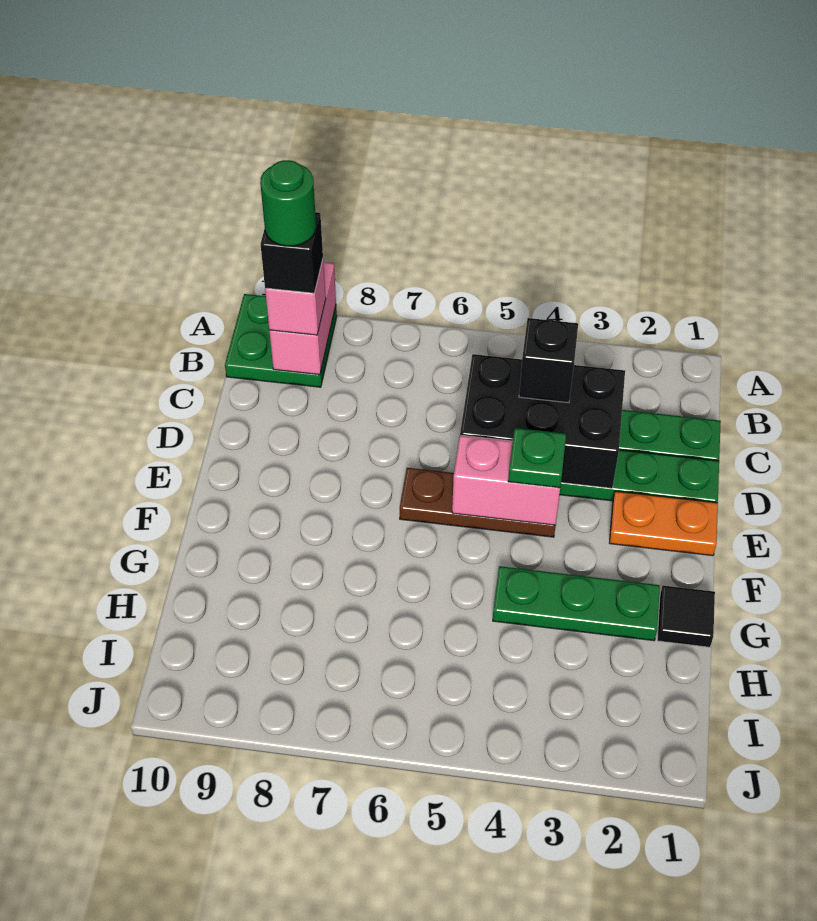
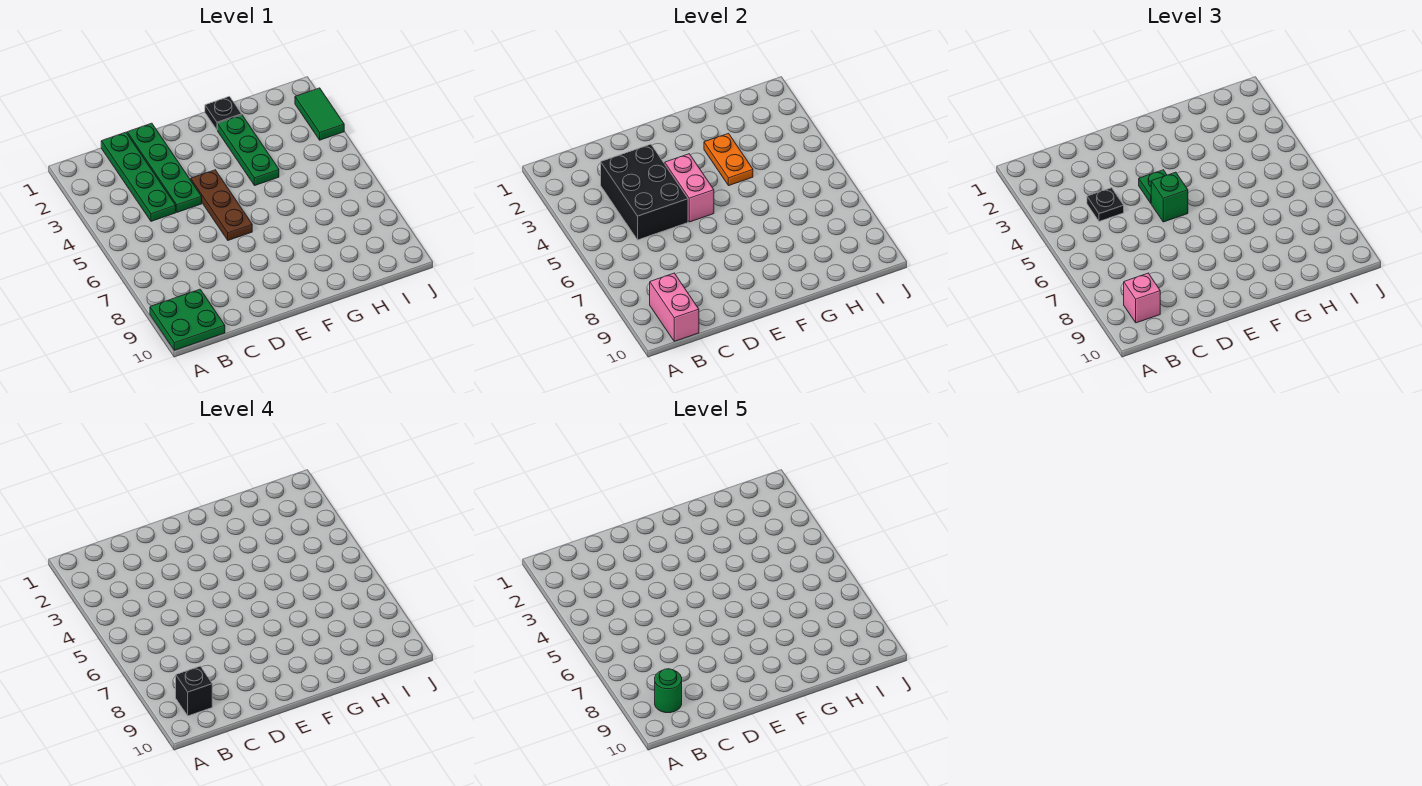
pink brick A9:B9 level 2 -> pink brick B9:B10 level 2
black brick C4 level 3 -> black plate C4 level 3
orange plate E1:E2 level 1 -> orange plate G3:G4 level 2
none -> green brick E5 level 3
black tile G1 level 1 -> black plate G1 level 1
none -> green tile J2:J3 level 1

